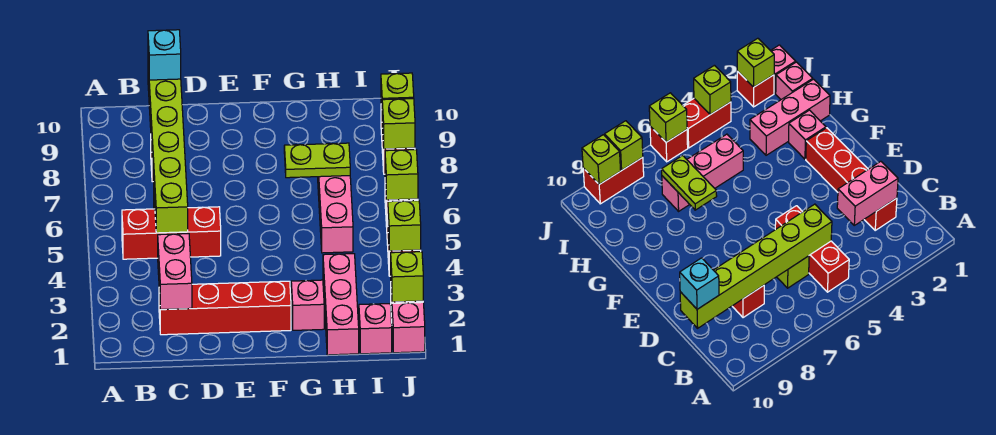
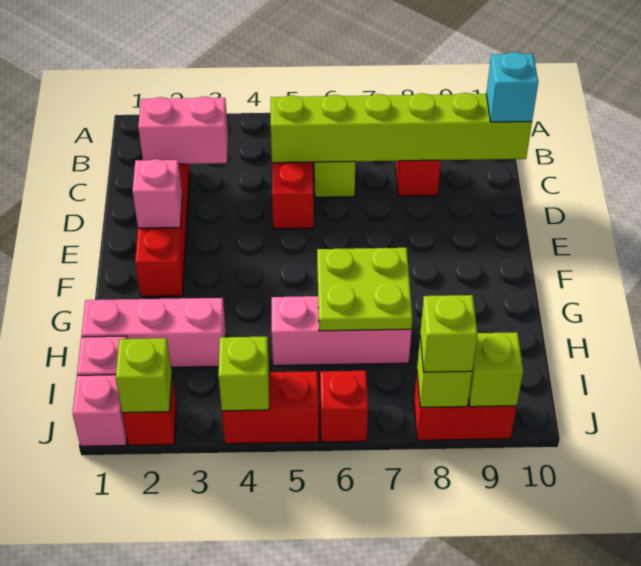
pink brick G2 level 1 -> pink brick E2 level 2
lime plate G7:H7 level 2 -> lime plate G6:H7 level 2
lime brick J6 level 2 -> lime brick J8 level 3

